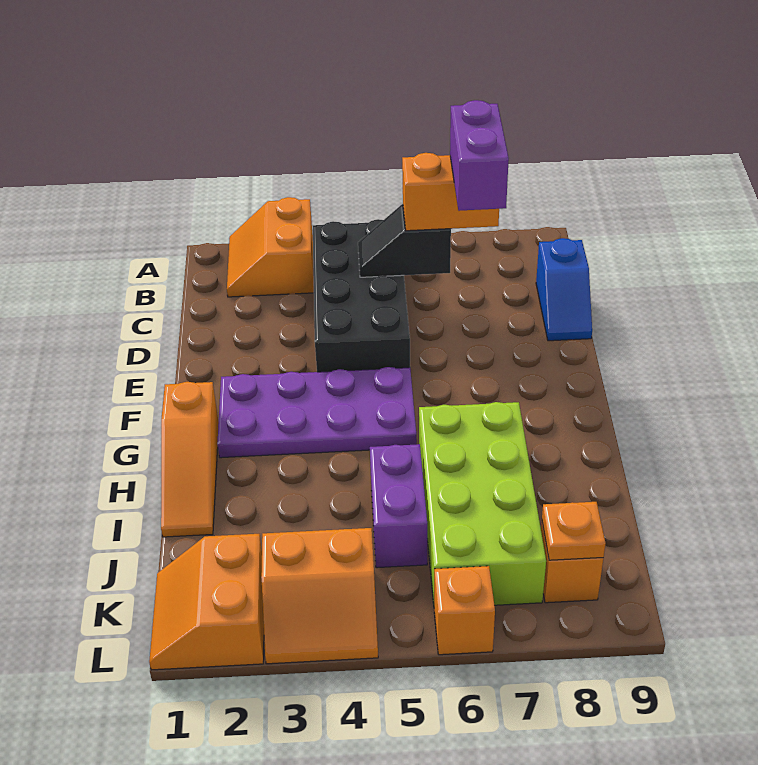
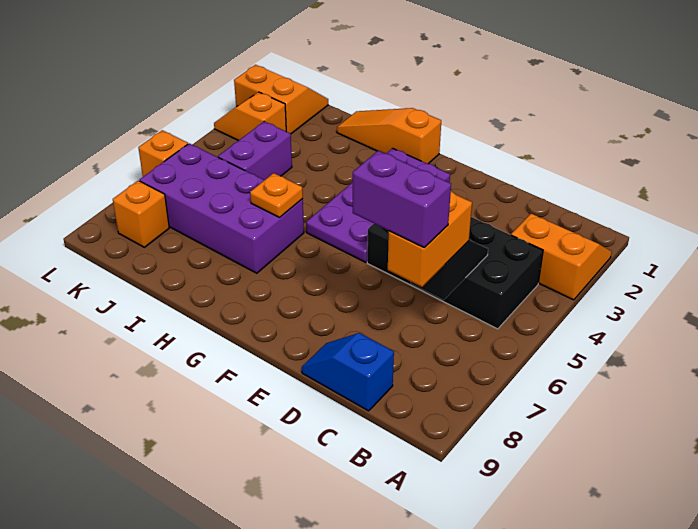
lime brick H6:K7 level 1 -> purple brick H6:K7 level 1
purple brick I5:J5 level 1 -> purple brick J4:J5 level 1
orange slope K3:L4 level 1 top K -> orange slope K3:L3 level 1 top K
orange plate K8 level 2 -> orange plate H6 level 2

